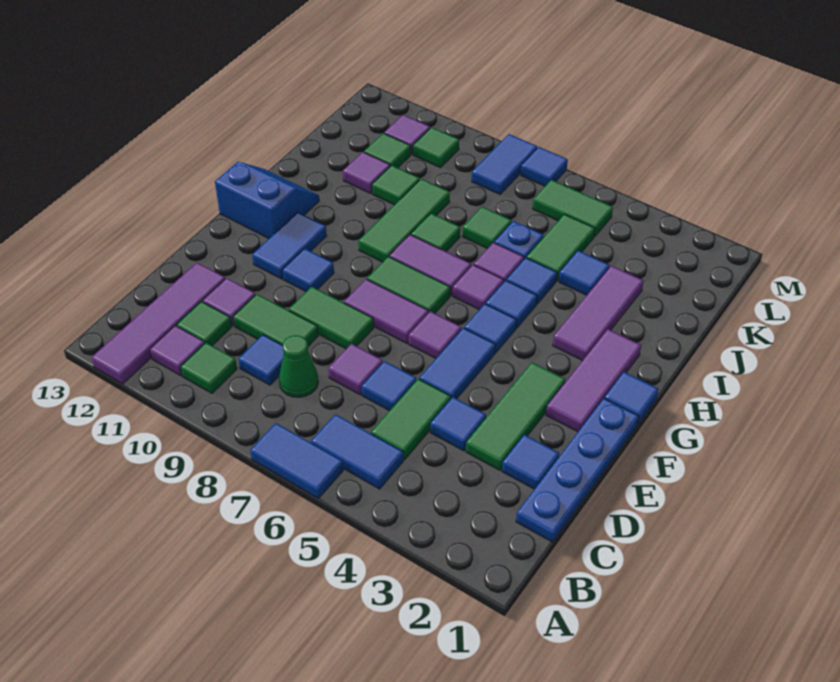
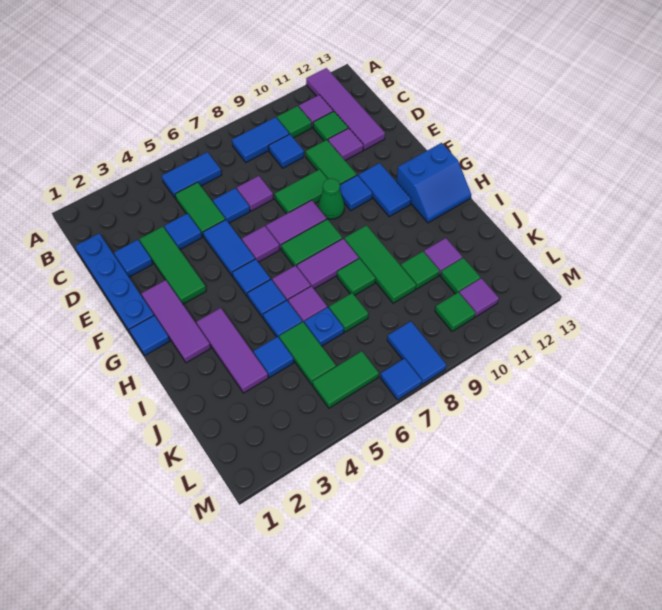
blue tile A6:A7 level 1 -> blue tile B8:B9 level 1
green cone C8 level 1 -> green cone F9 level 1
green tile D9:D10 level 1 -> green tile D10:E10 level 1

